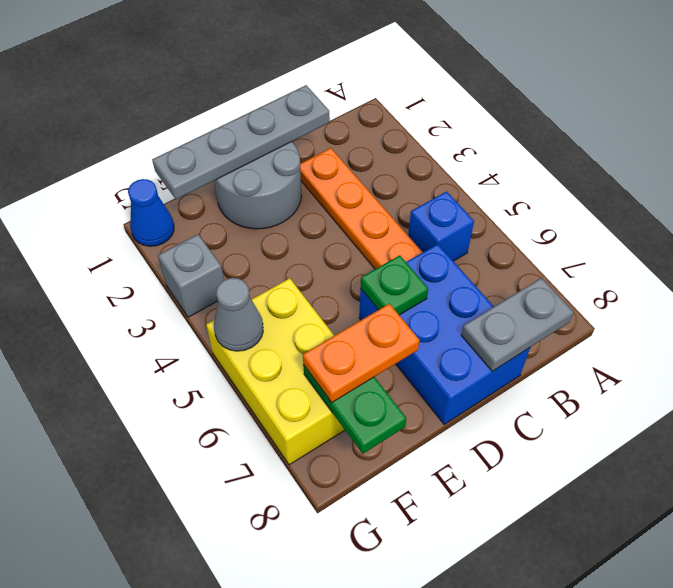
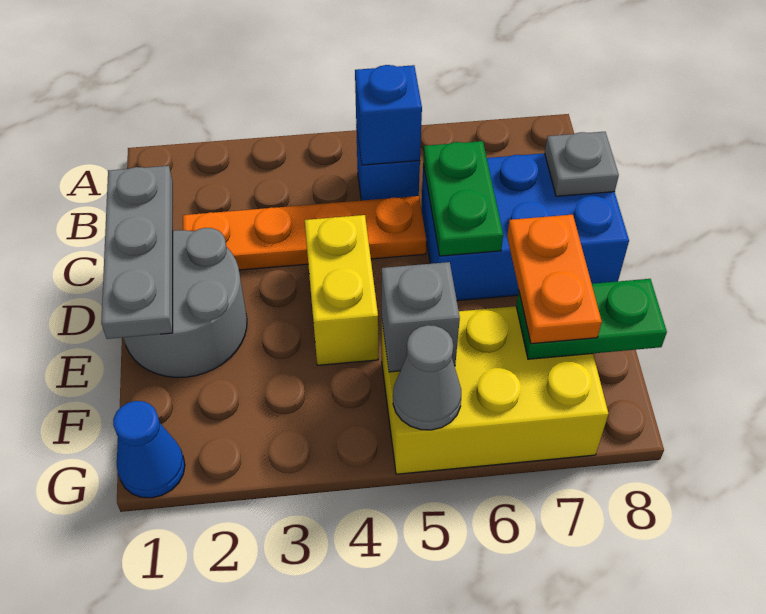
none -> blue brick B5 level 2
grey plate B8:C8 level 2 -> grey plate C8 level 2
grey plate C1:F1 level 2 -> grey plate C1:E1 level 2
none -> yellow brick D4:E4 level 1
green plate D6 level 2 -> green plate C6:D6 level 2
grey brick G3 level 1 -> grey brick F5 level 2

